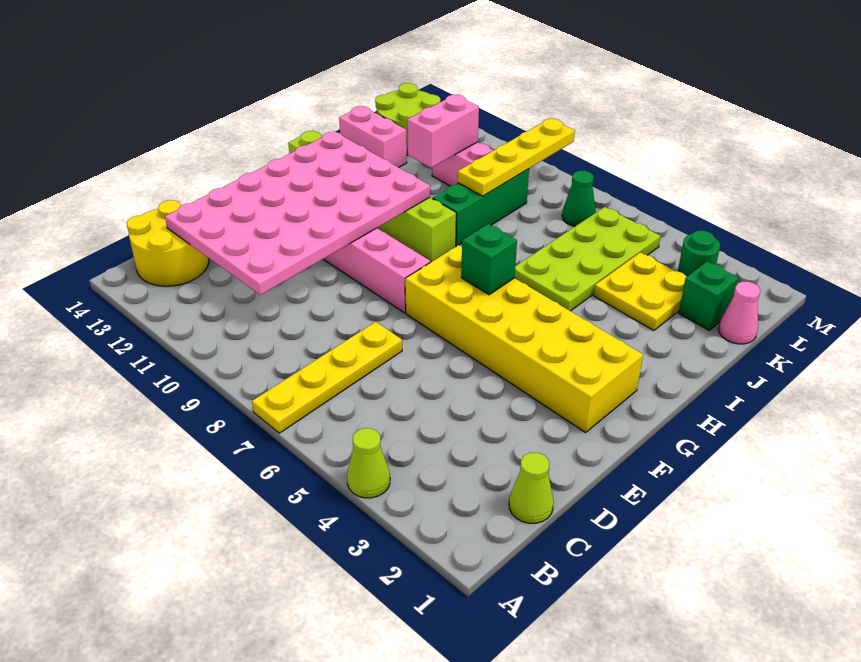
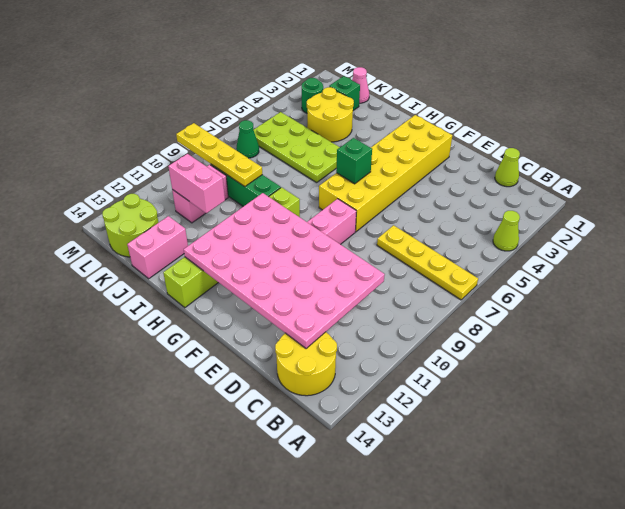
yellow plate J3:K4 level 1 -> yellow round brick J3:K4 level 1

